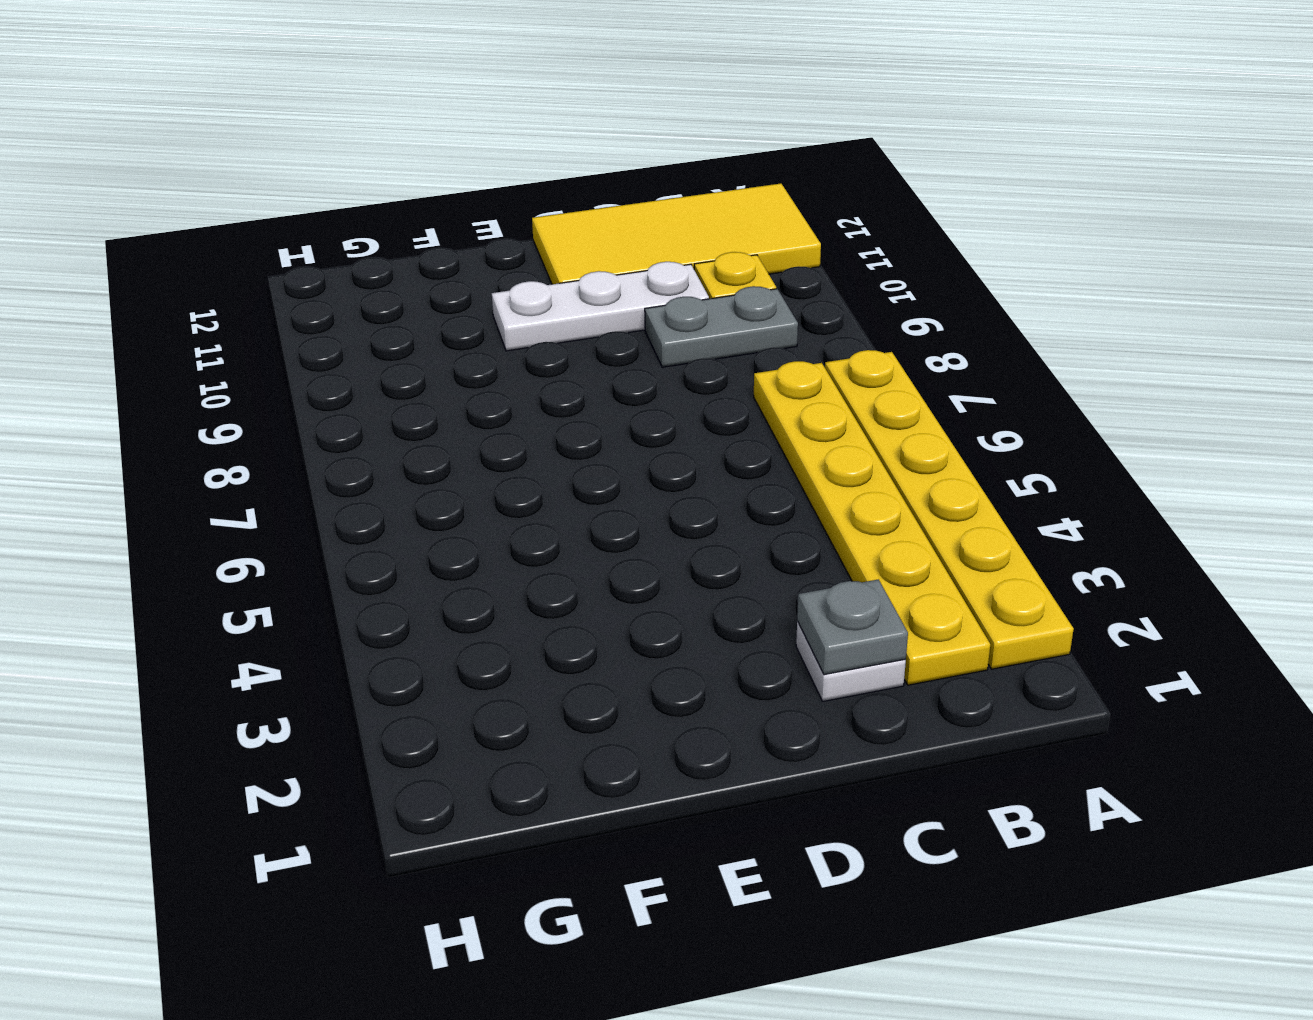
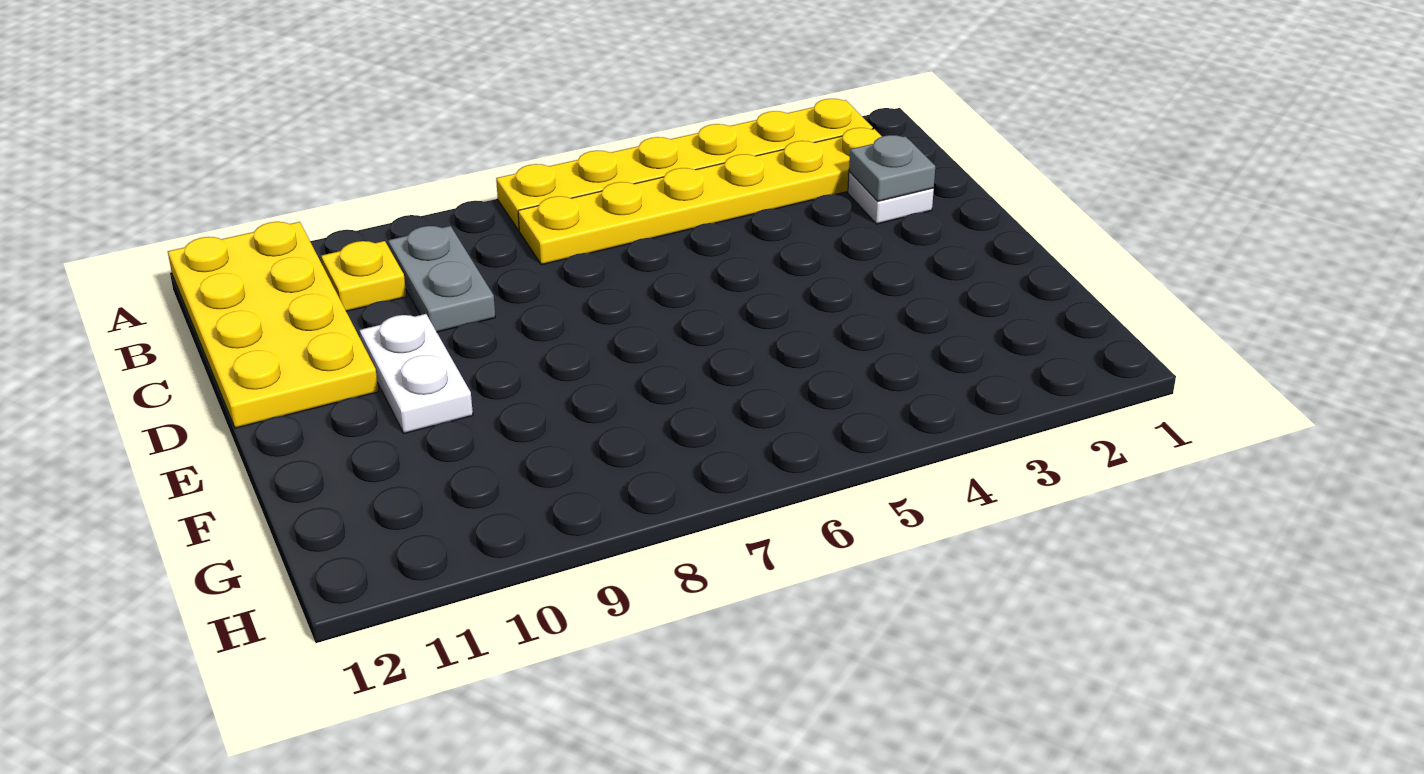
yellow tile A11:D12 level 1 -> yellow plate A11:D12 level 1
white plate C10:E10 level 1 -> white plate D10:E10 level 1

